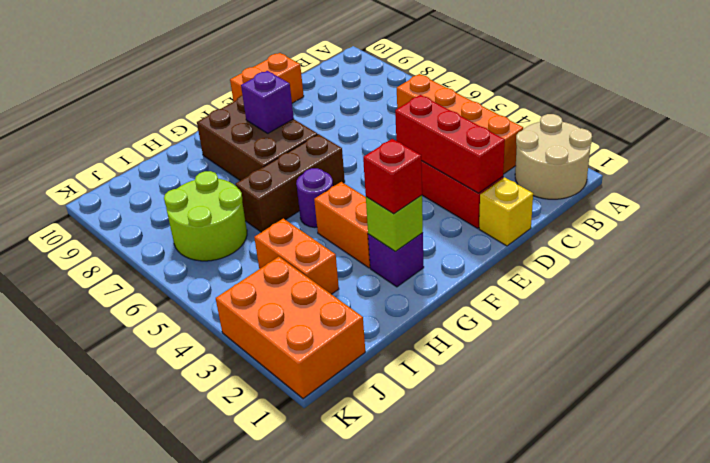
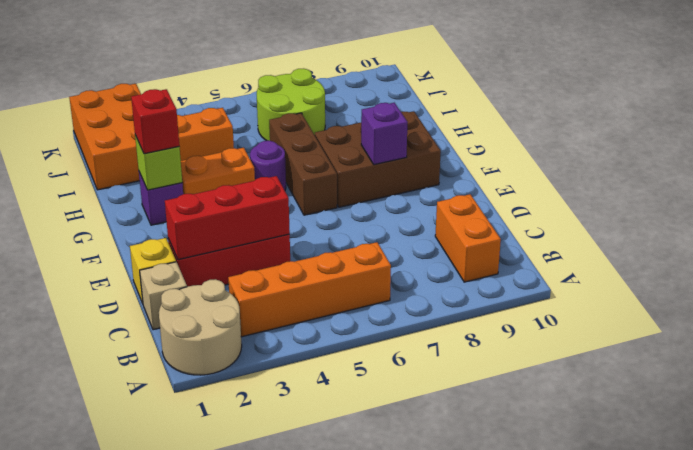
none -> tan brick C1 level 1
orange brick D10:E10 level 1 -> orange brick B9:C9 level 1
orange brick J1:K3 level 1 -> orange brick I1:K2 level 1

